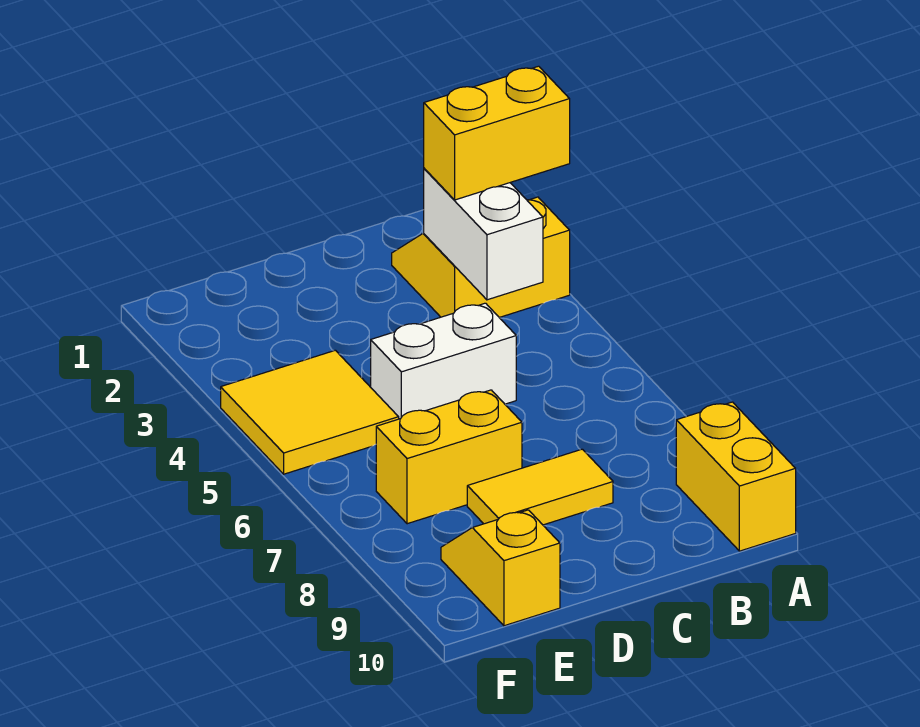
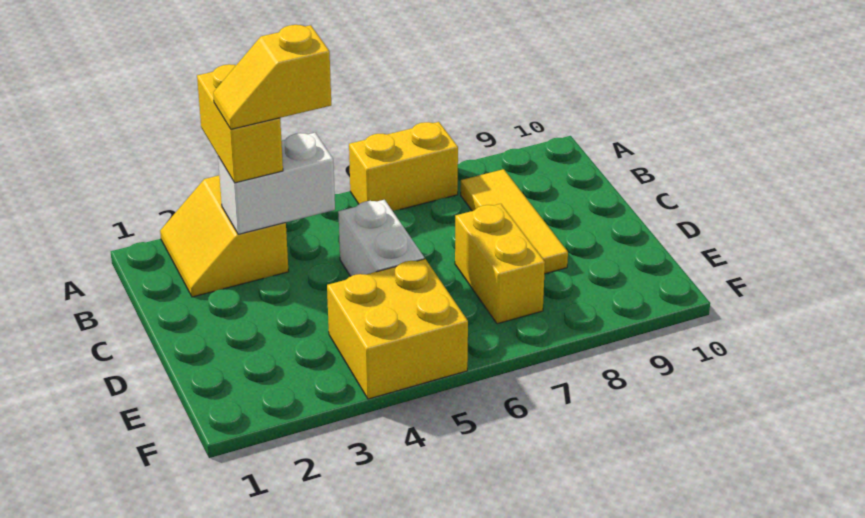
yellow brick A9:A10 level 1 -> yellow brick A6:A7 level 1
yellow tile C8:D8 level 1 -> yellow tile B8:D8 level 1
yellow tile E4:F5 level 1 -> yellow brick E4:F5 level 1
yellow slope E9:E10 level 1 top 10 -> yellow slope B3:B4 level 4 top 4

